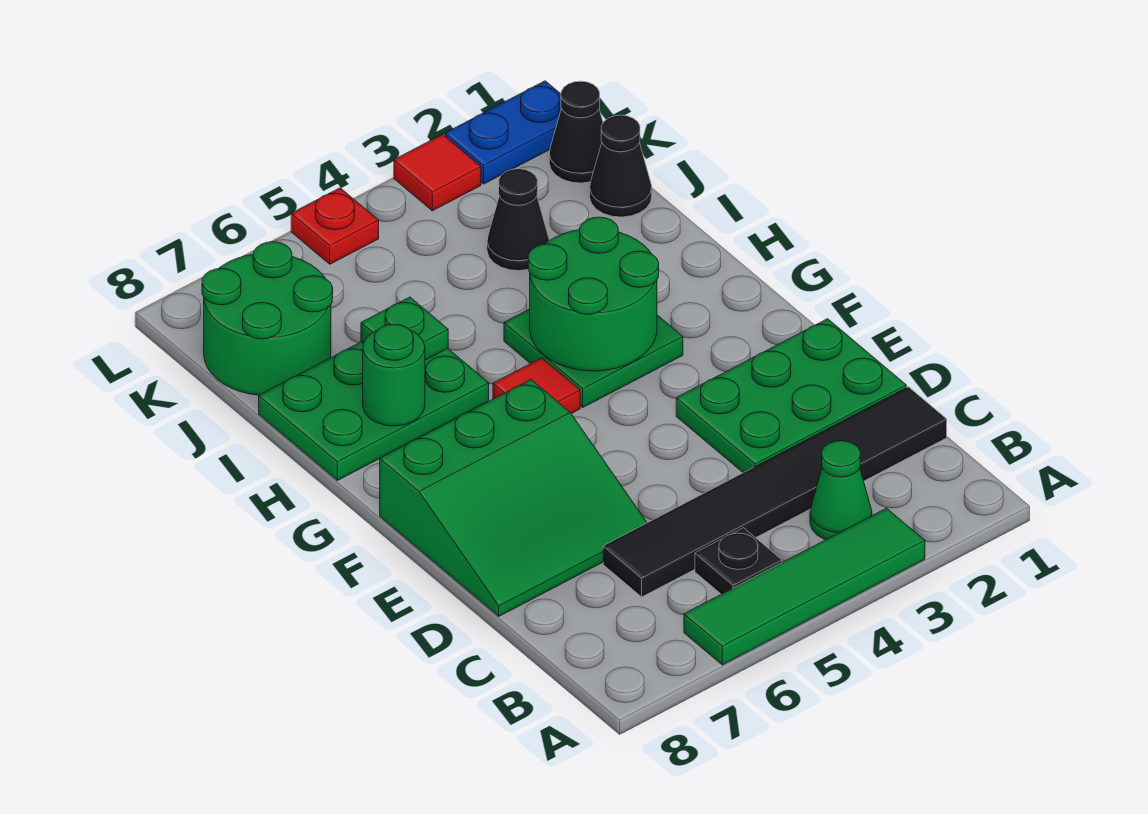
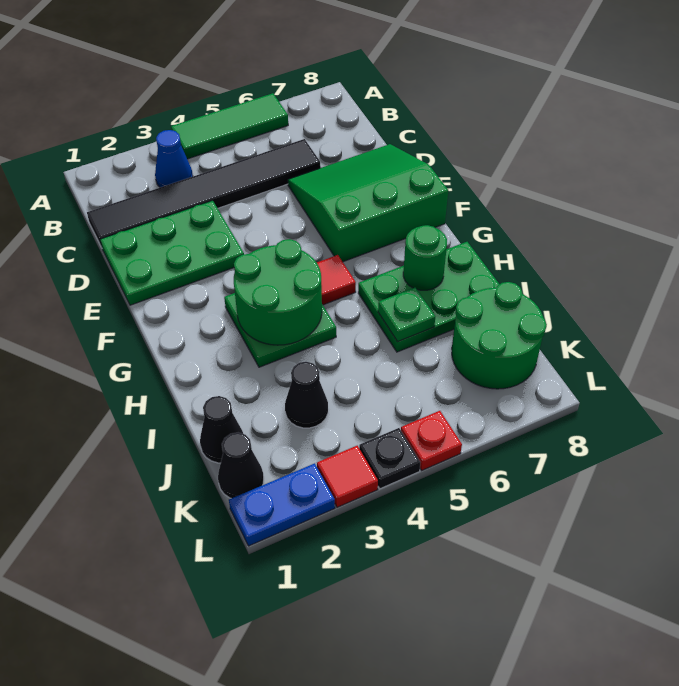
green tile A3:A6 level 1 -> green tile A4:A6 level 1
green cone B3 level 1 -> blue cone B3 level 1
black plate B5 level 1 -> black plate L4 level 1

